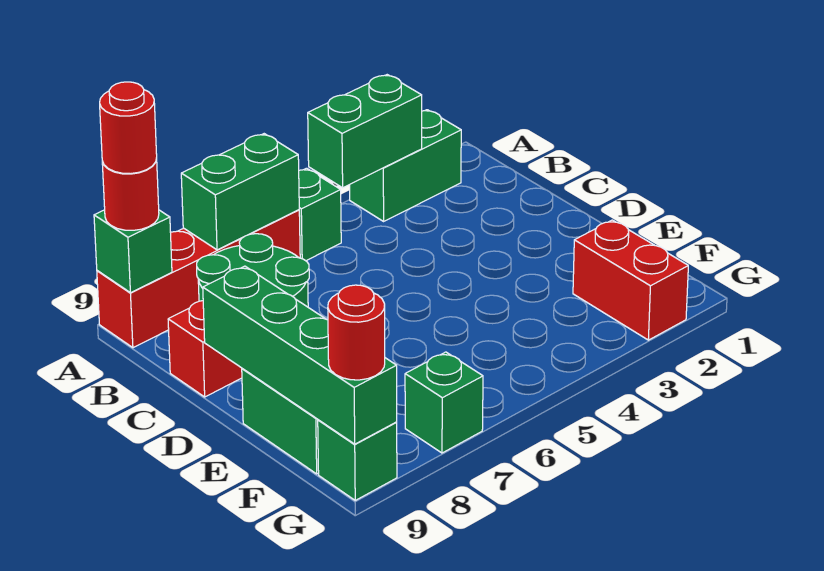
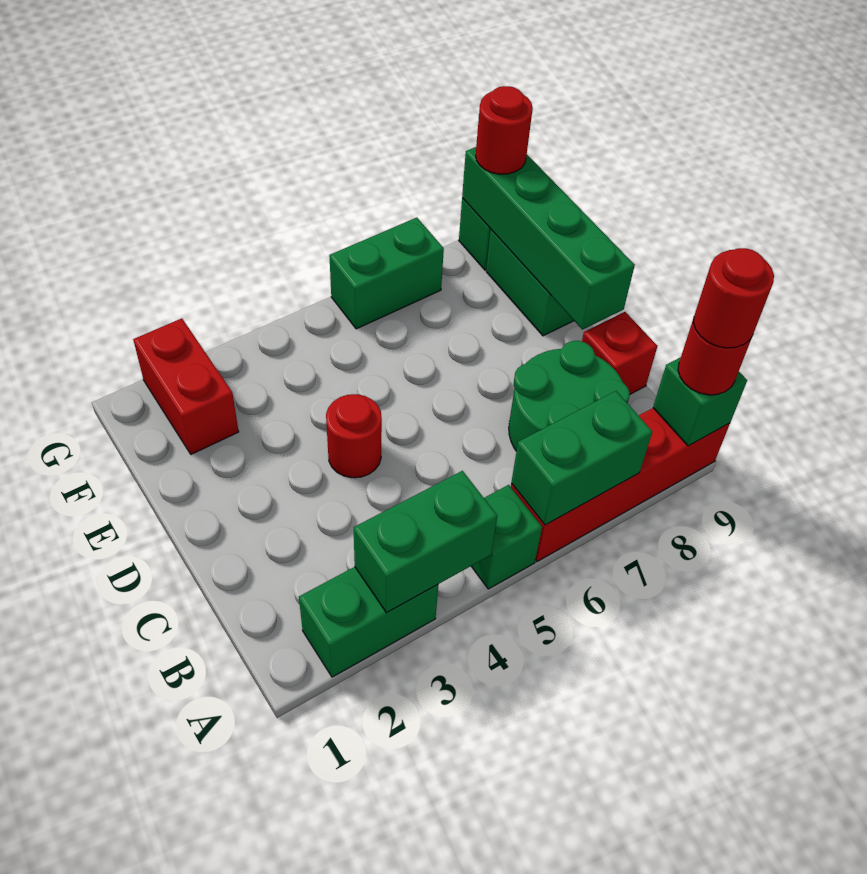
none -> red round brick D4 level 1
green brick G7 level 1 -> green brick G6:G7 level 1

